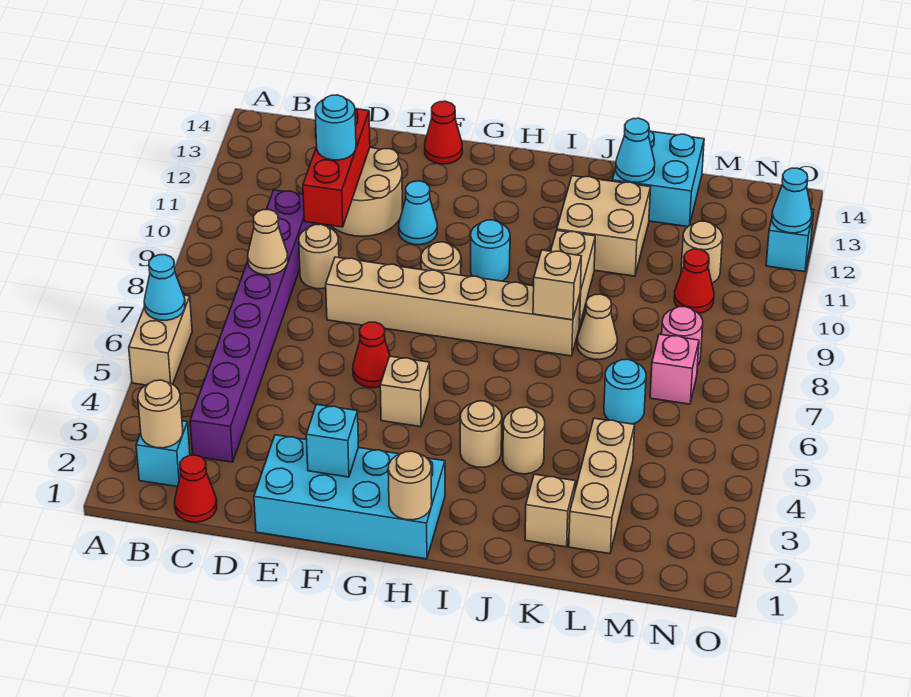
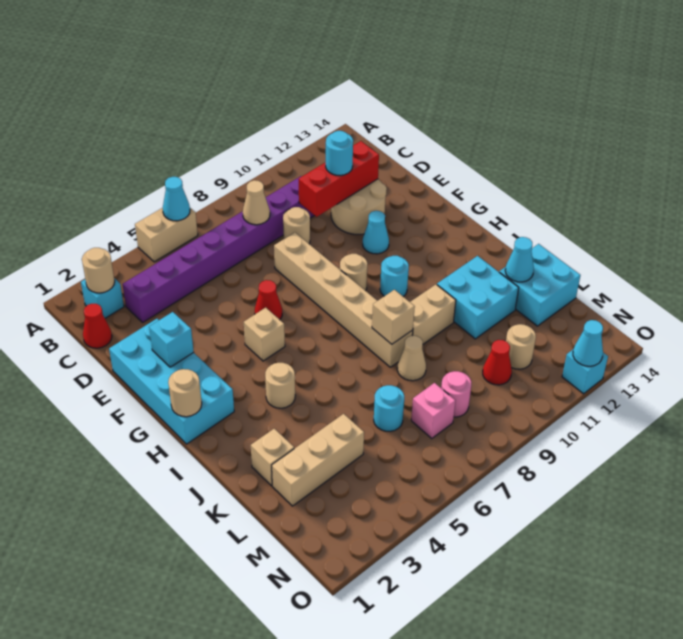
red cone F14 level 1 -> none
tan round brick J4 level 1 -> none
tan brick J11:K12 level 1 -> cyan brick J11:K12 level 1

